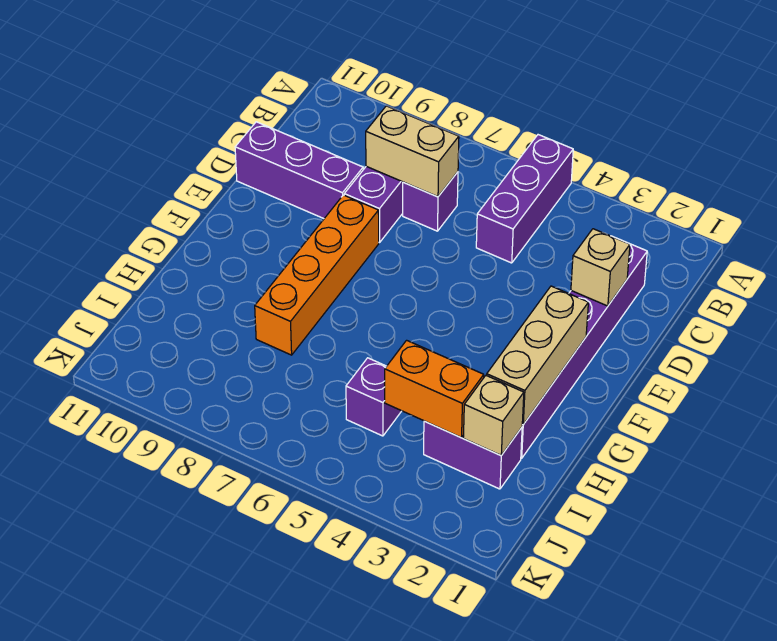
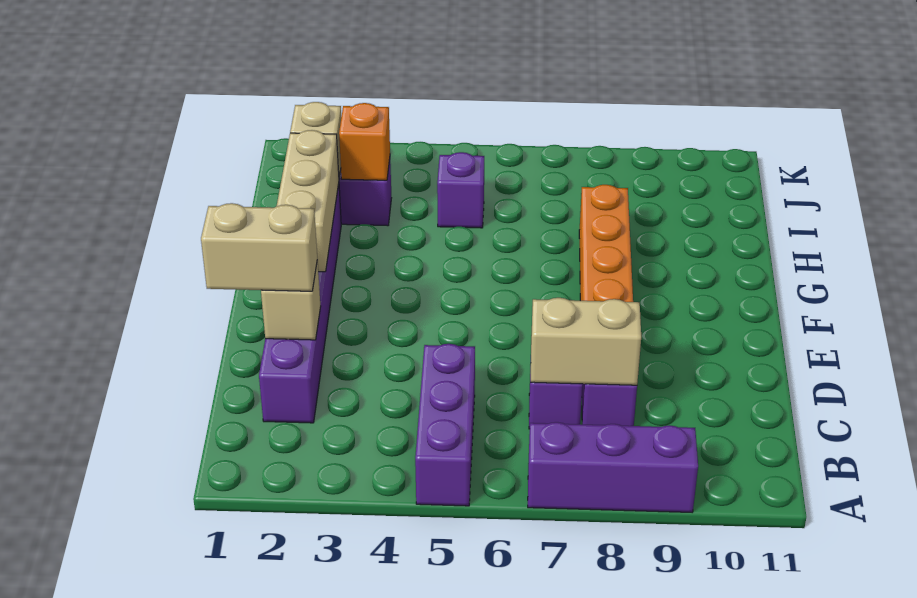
none -> tan brick D1:D2 level 3
purple brick D9:D11 level 1 -> purple brick A7:A9 level 1
orange brick I3:I4 level 2 -> orange brick I3 level 2

